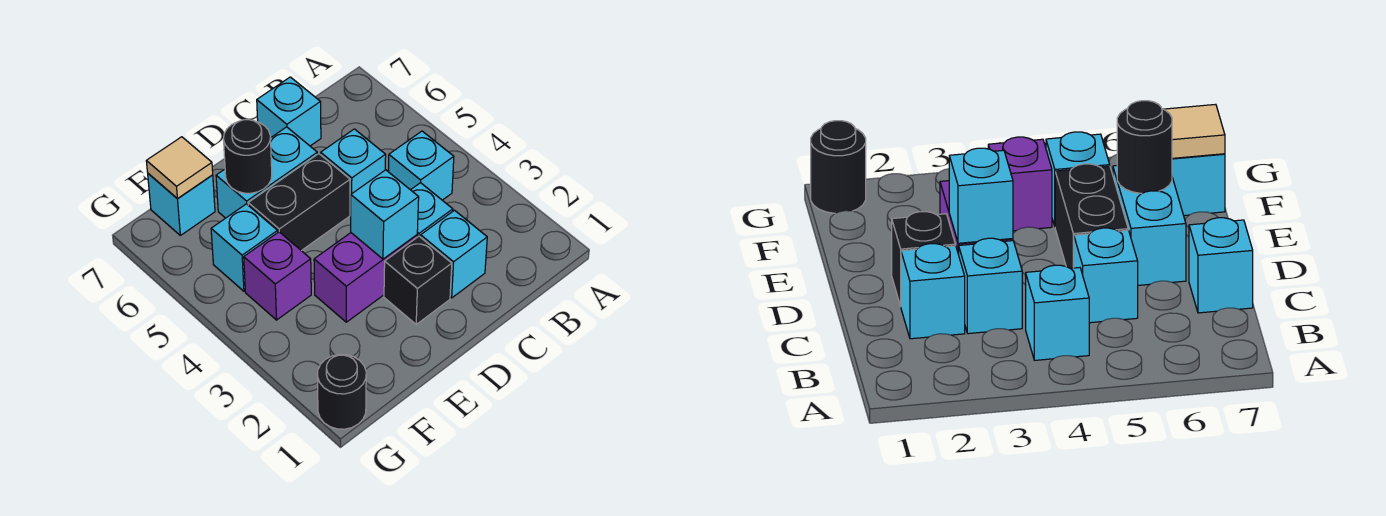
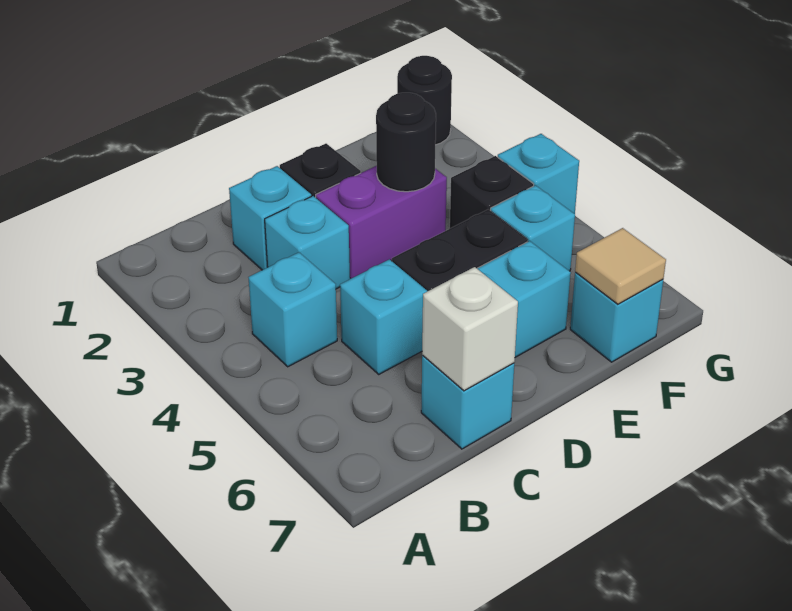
none -> white brick C7 level 2
cyan brick D3 level 2 -> cyan brick G4 level 1
black round brick E6 level 2 -> black round brick E3 level 2
purple brick F4 level 1 -> black brick F4 level 1

